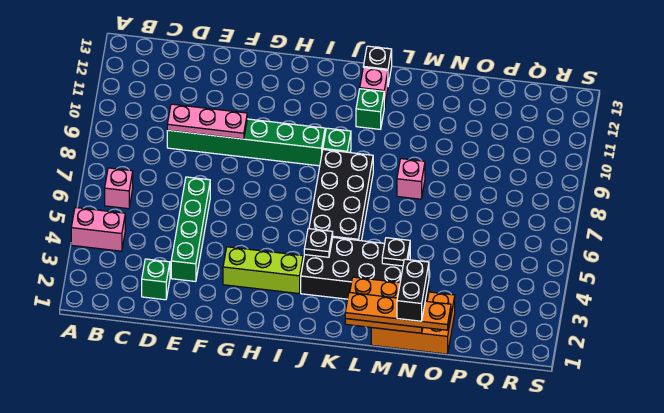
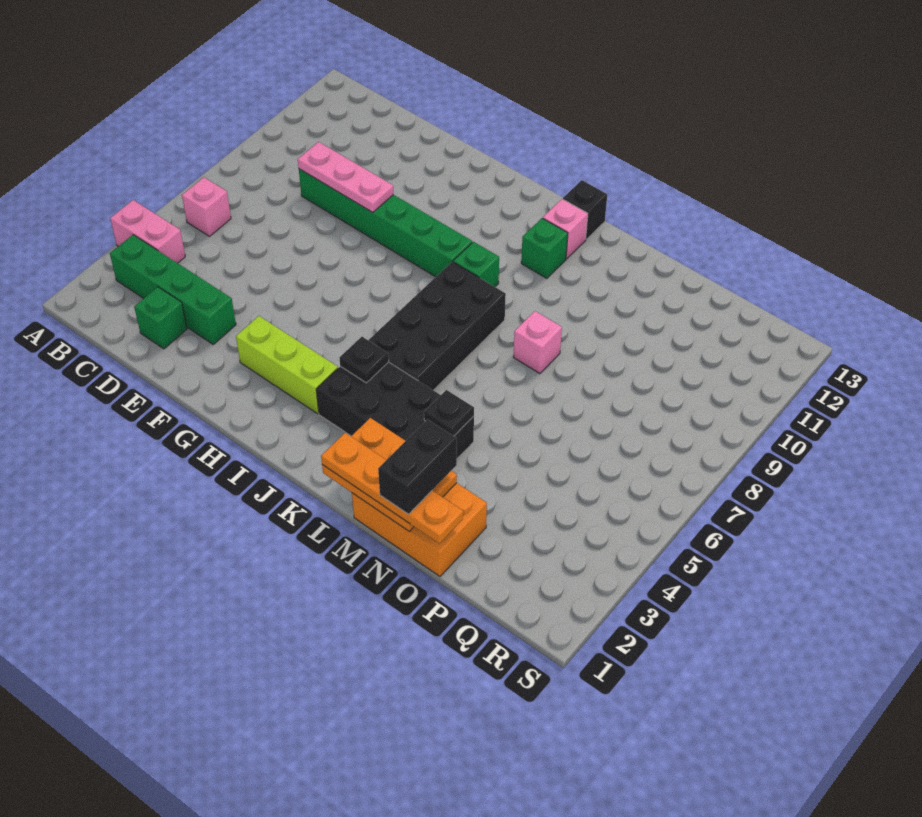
green brick E3:E6 level 1 -> green brick B3:E3 level 1

